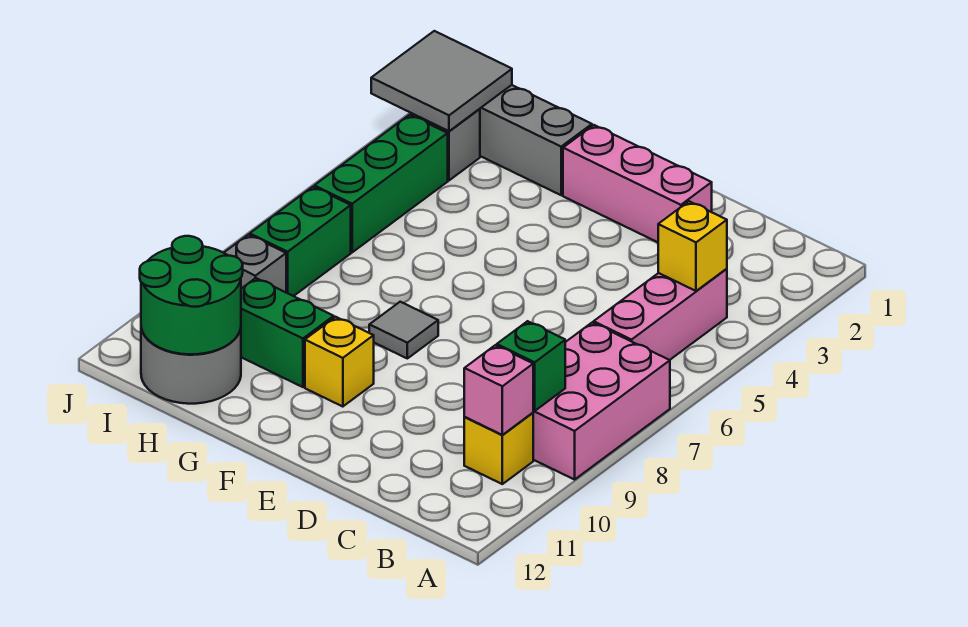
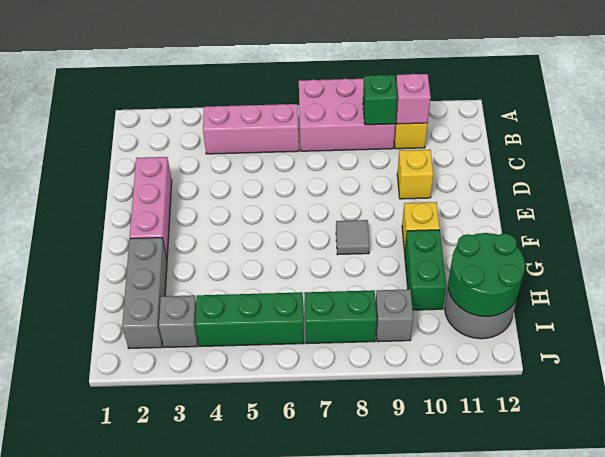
yellow brick B4 level 2 -> yellow brick D10 level 1
grey tile I2:J3 level 2 -> none

